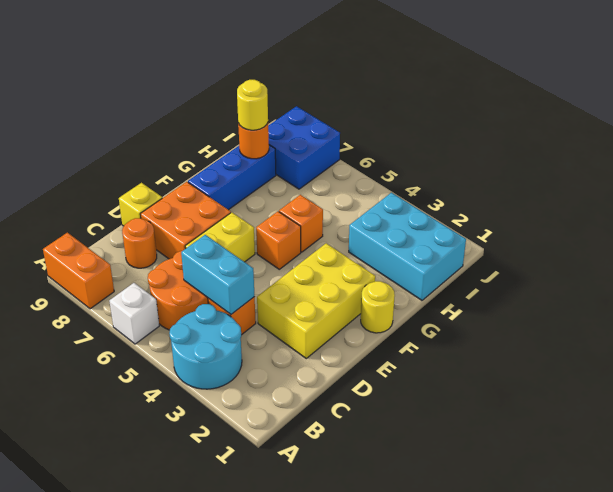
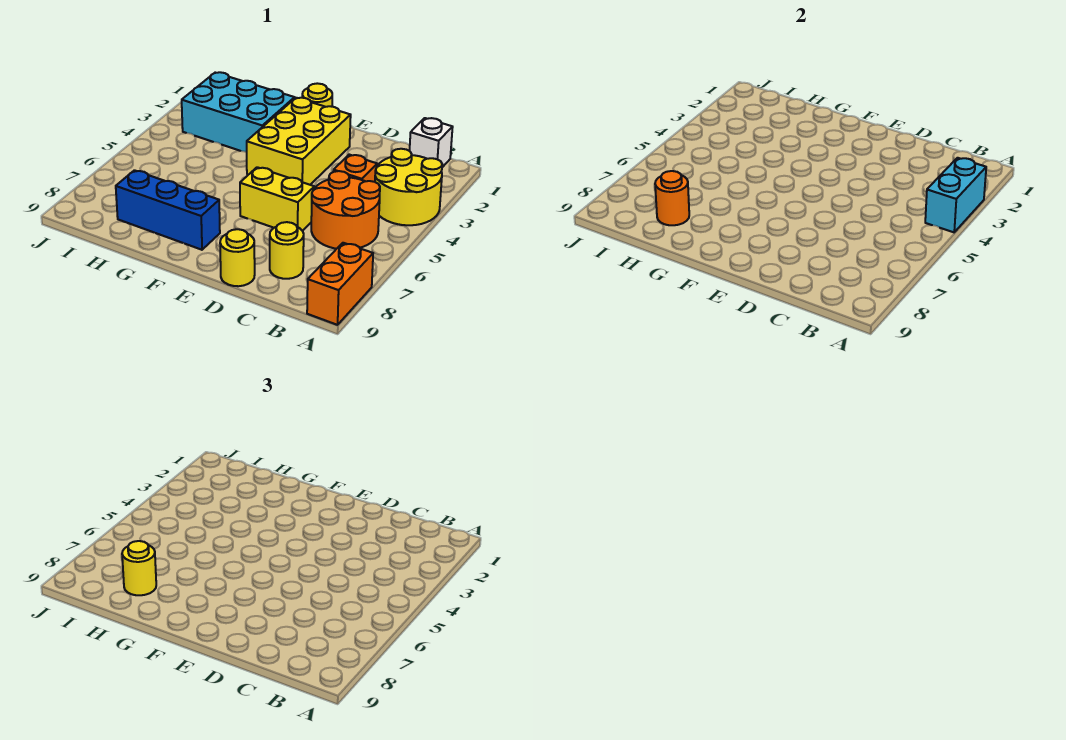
cyan round brick A3:B4 level 1 -> yellow round brick A3:B4 level 1
white brick A6 level 1 -> white brick B1 level 1
cyan brick C4:C5 level 2 -> cyan brick A3:A4 level 2
orange round brick C8 level 1 -> yellow round brick C8 level 1
yellow brick D2:F3 level 1 -> yellow brick E2:F4 level 1
orange brick D7:E8 level 1 -> none
yellow brick D9 level 1 -> yellow round brick D9 level 1
orange brick F5 level 1 -> none
orange brick G5 level 1 -> none
cyan brick H1:I3 level 1 -> cyan brick G2:I3 level 1
blue brick I7:J8 level 1 -> none

